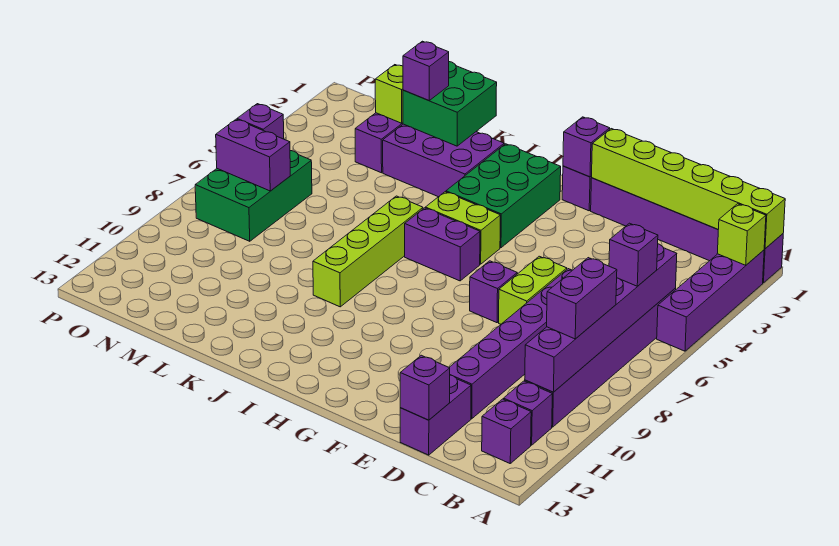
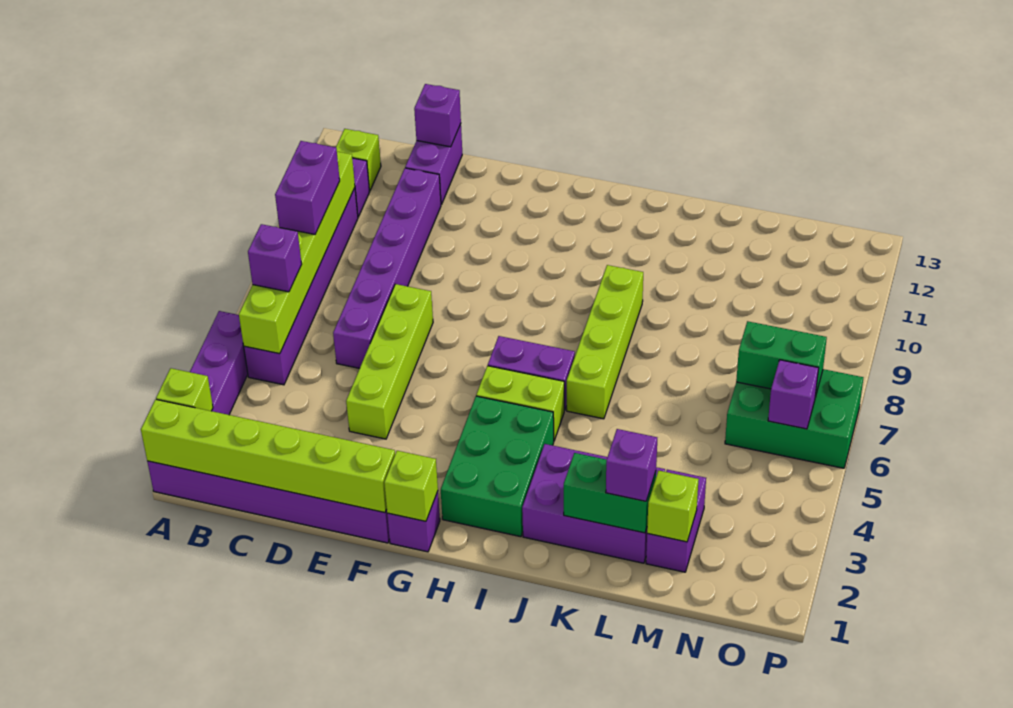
purple brick B5:B10 level 2 -> lime brick B5:B10 level 2
purple brick B12 level 1 -> lime brick B12 level 1
lime brick E6:E7 level 1 -> lime brick E4:E7 level 1
purple brick F7 level 1 -> none
purple brick G1 level 2 -> lime brick G1 level 2
green brick K1:L2 level 2 -> green brick K2:L2 level 2
green brick N6:O8 level 1 -> green brick N6:P7 level 1
purple brick N7:O7 level 2 -> green brick N7:O7 level 2

